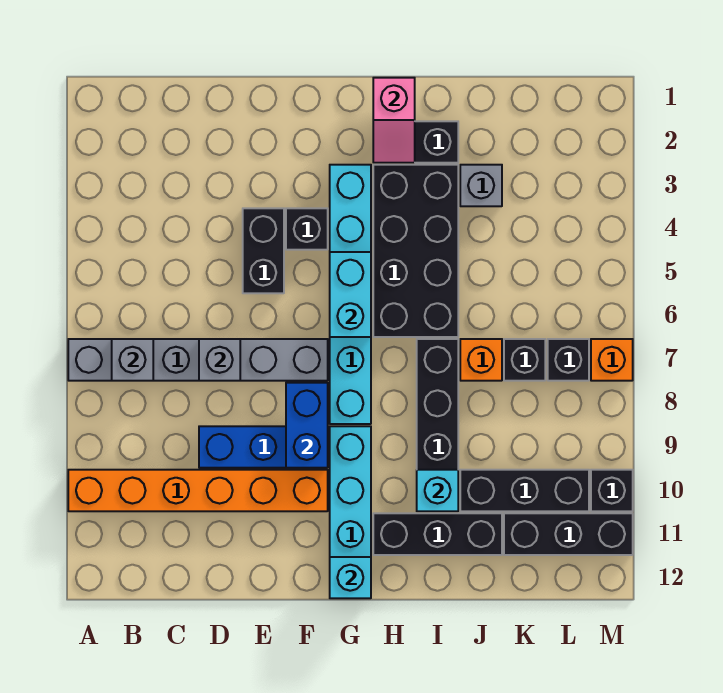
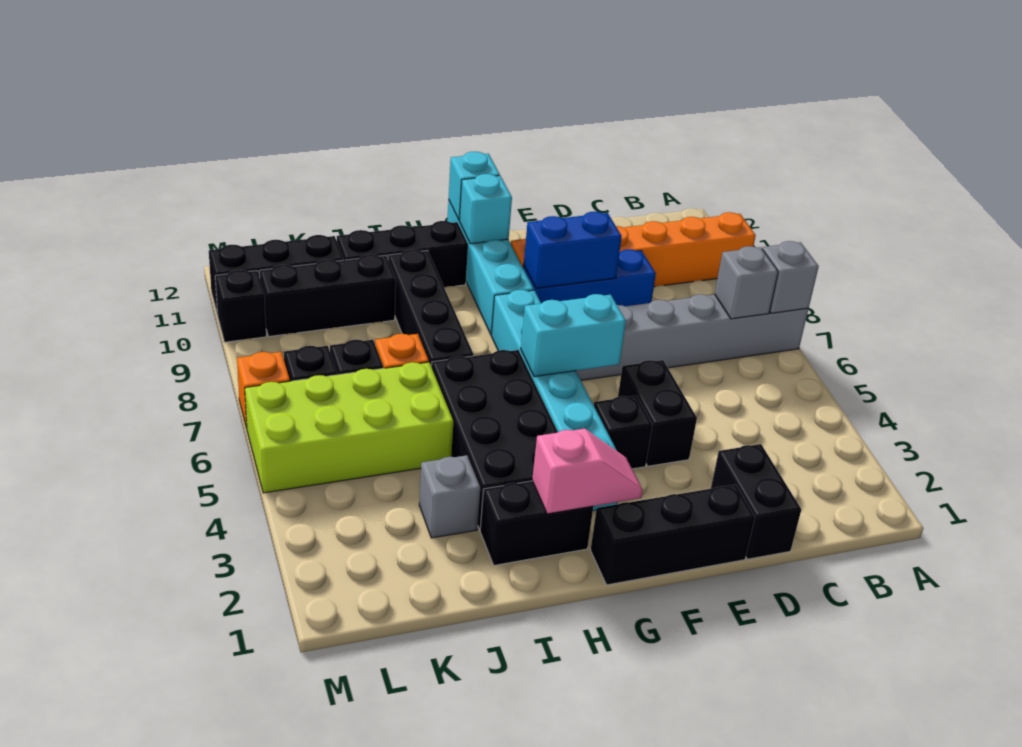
none -> black brick D1:D2 level 1
grey brick D7 level 2 -> grey brick A7 level 2
none -> black brick E1:G1 level 1
blue brick F8:F9 level 2 -> blue brick E9:F9 level 2
cyan brick G5:G6 level 2 -> cyan brick F6:G6 level 2
pink slope H1:H2 level 2 top 1 -> pink slope G2:H2 level 2 top H
cyan brick I10 level 2 -> cyan brick G11 level 2
none -> lime brick J5:M6 level 1

